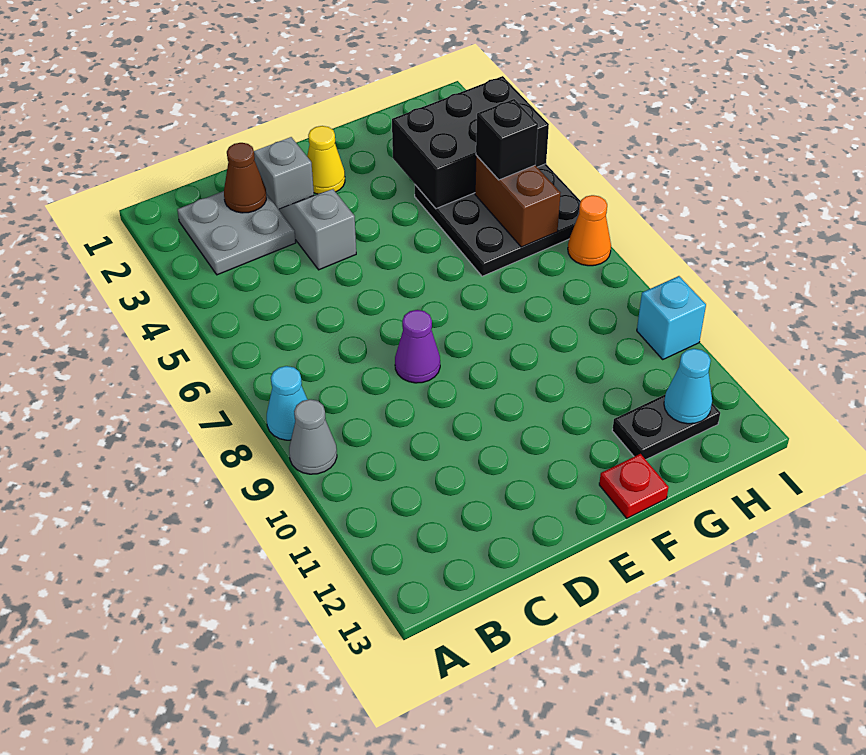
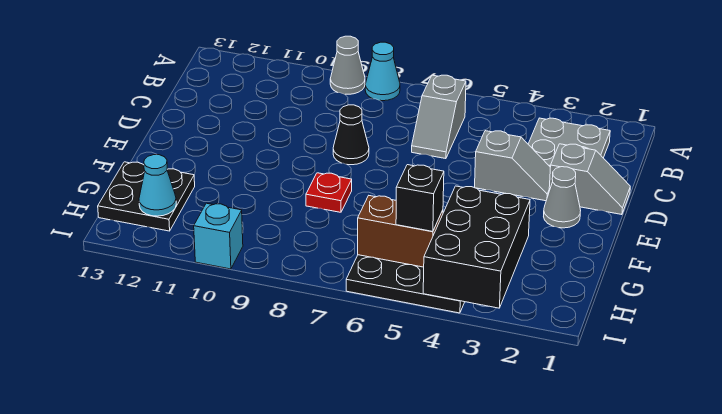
none -> grey slope B6:C6 level 1 top B
brown cone C2 level 2 -> none
purple cone D8 level 1 -> black cone D8 level 1
yellow cone E2 level 1 -> grey cone E2 level 1
red plate F13 level 1 -> red plate F8 level 1
black plate G12:H12 level 1 -> black plate G12:H13 level 1
orange cone I7 level 1 -> none

